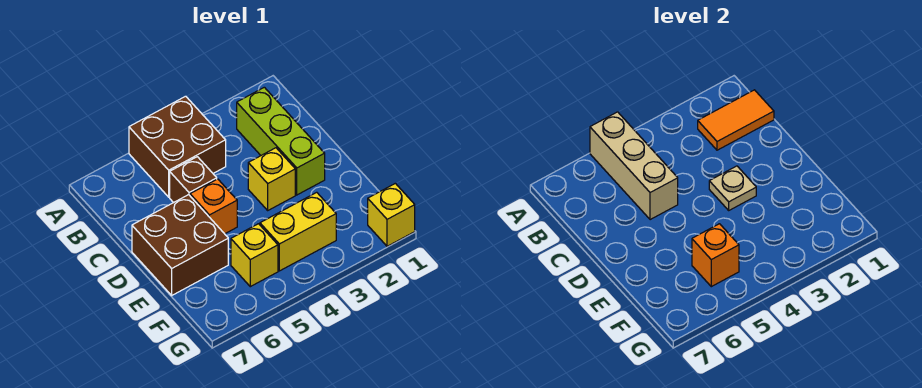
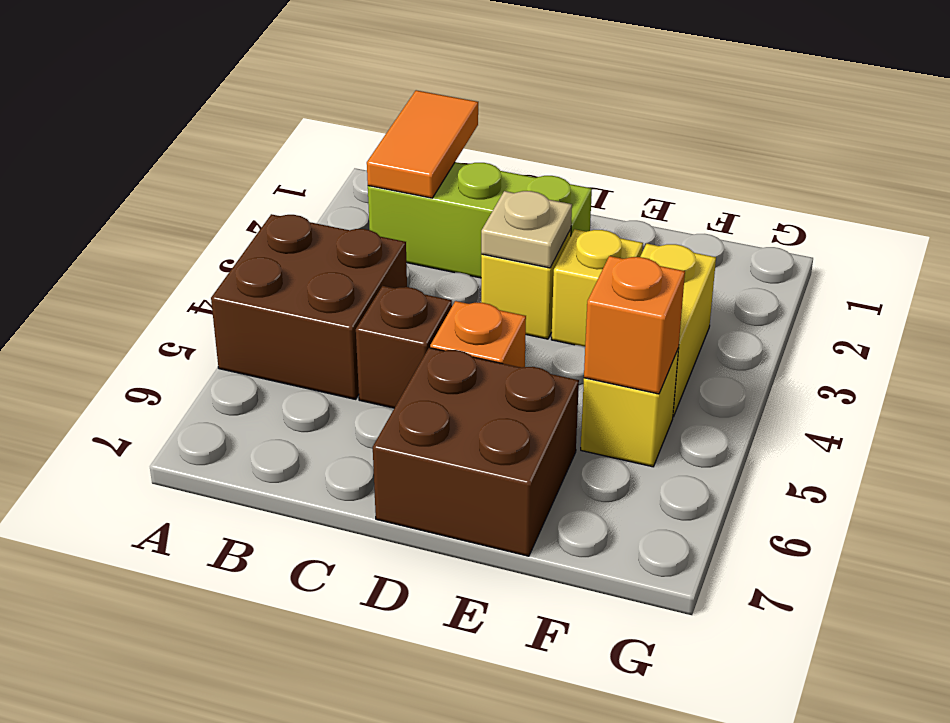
tan brick A5:C5 level 2 -> none
yellow brick G1 level 1 -> yellow brick E3 level 1

